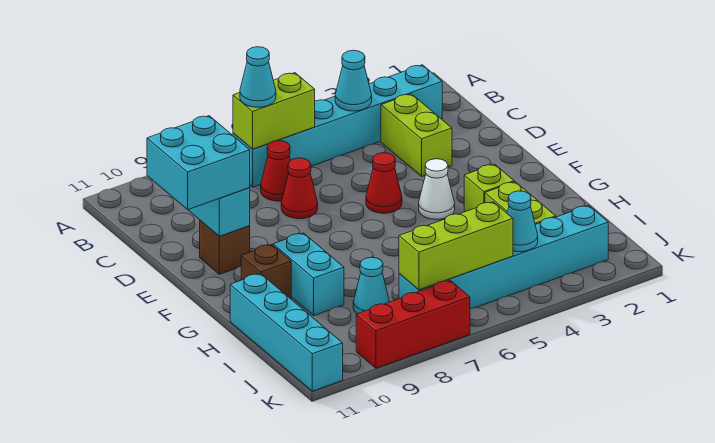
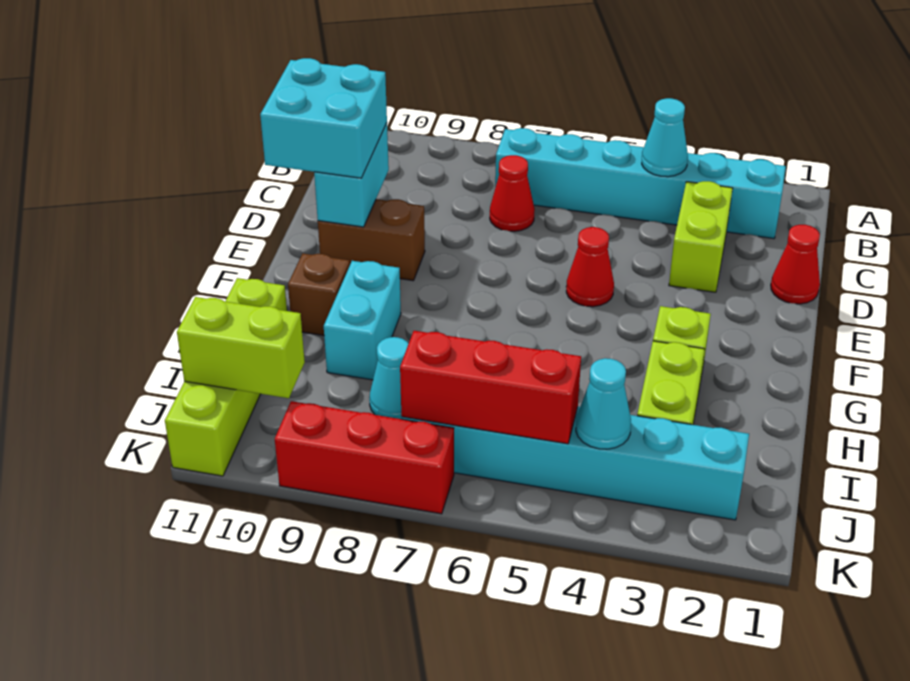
lime brick B6:B7 level 2 -> lime brick J10:J11 level 2
cyan cone B7 level 3 -> none
red cone D7 level 1 -> red cone D1 level 1
brown brick E10 level 1 -> brown brick E9:E10 level 1
white cone F4 level 1 -> none
cyan brick H11:K11 level 1 -> lime brick H11:K11 level 1
lime brick J5:J7 level 2 -> red brick J5:J7 level 2

